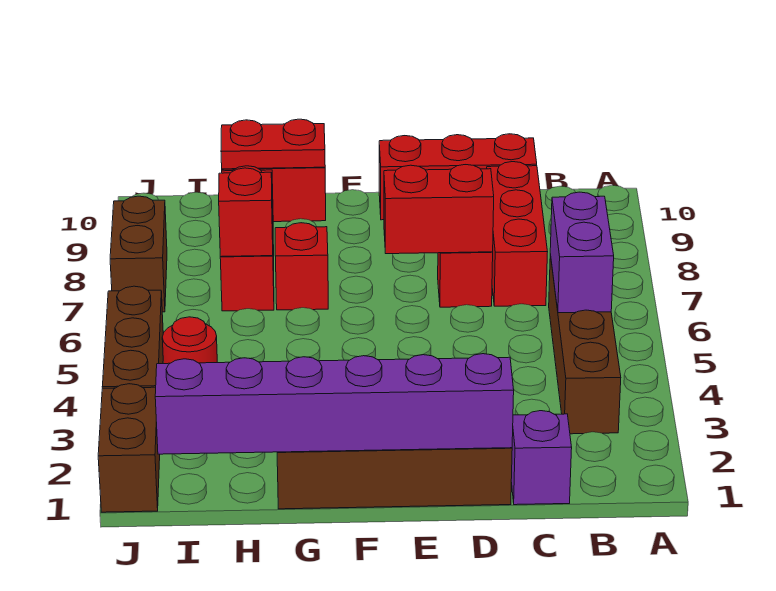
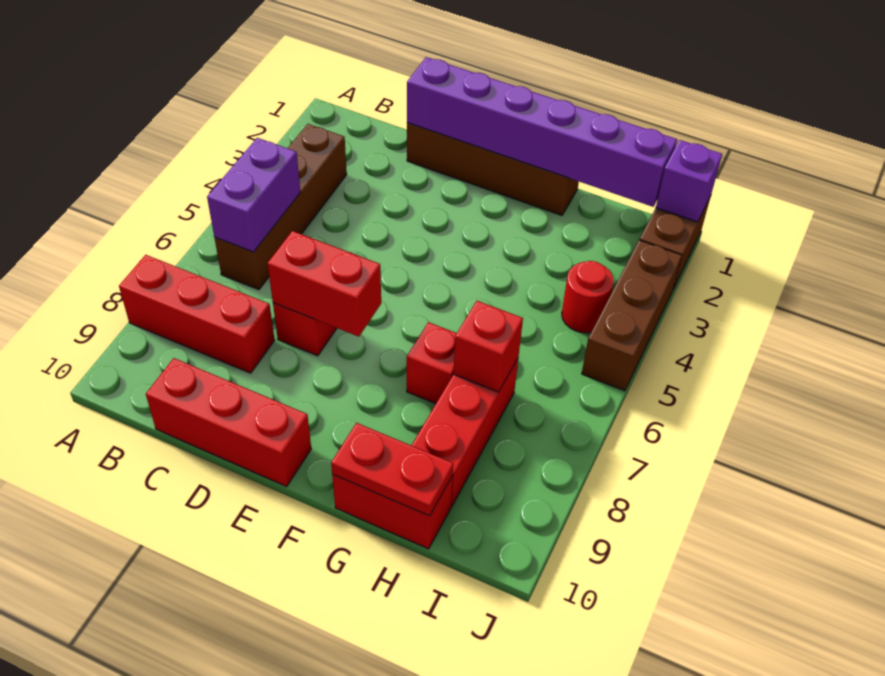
purple brick C1 level 1 -> purple brick J1 level 2
red brick C7:C9 level 1 -> red brick A8:C8 level 1
brown brick J7:J8 level 1 -> none

